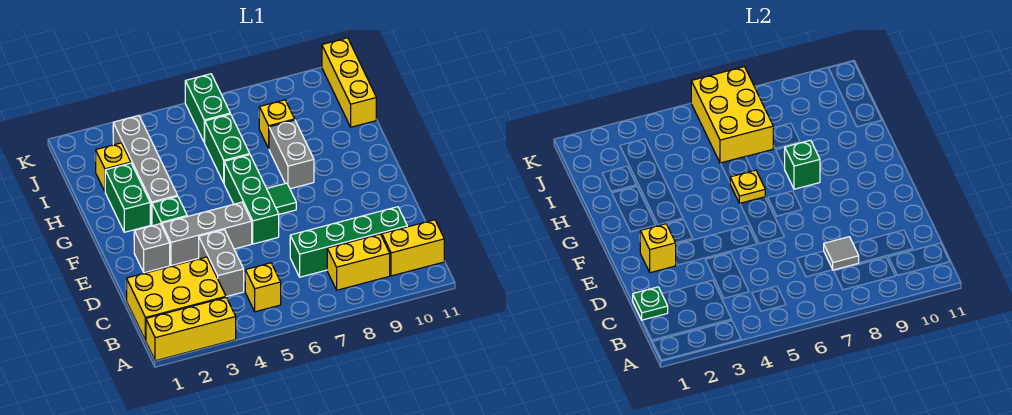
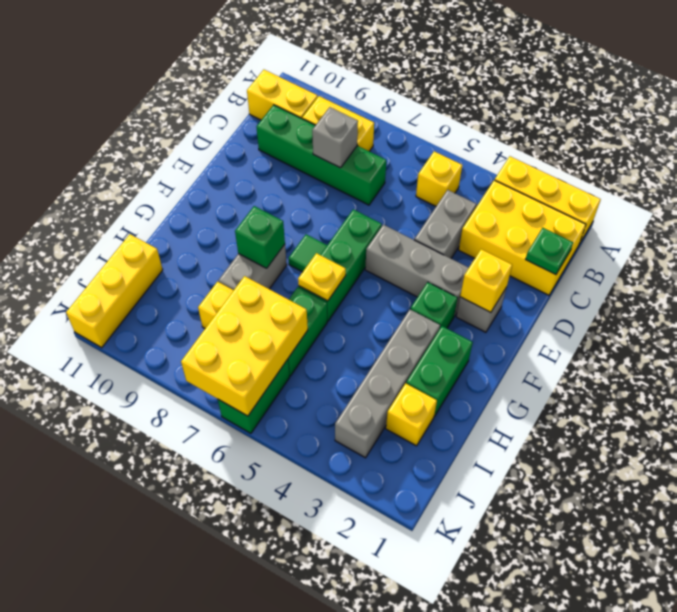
grey tile C8 level 2 -> grey brick C8 level 2

